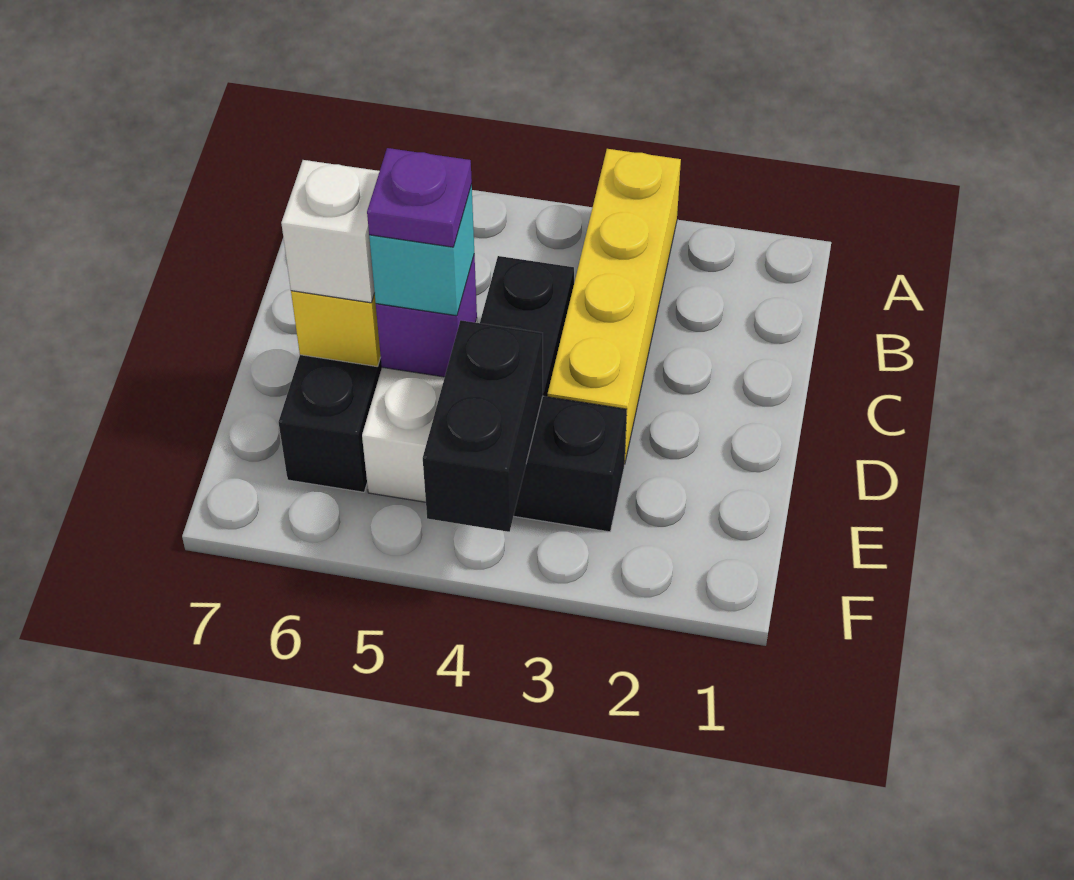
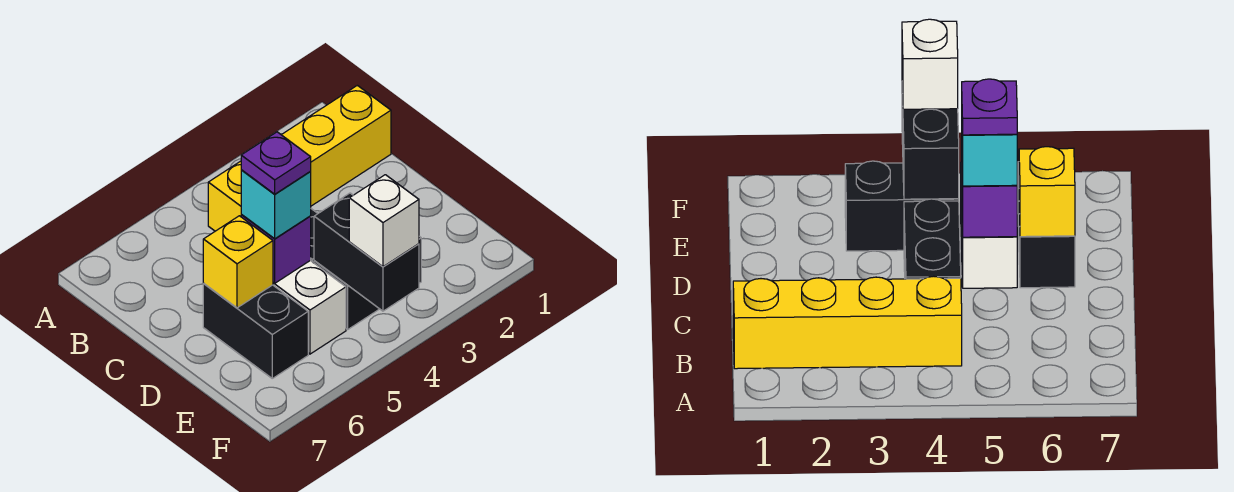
yellow brick A3:D3 level 1 -> yellow brick B1:B4 level 1
white brick D6 level 3 -> white brick F4 level 3

